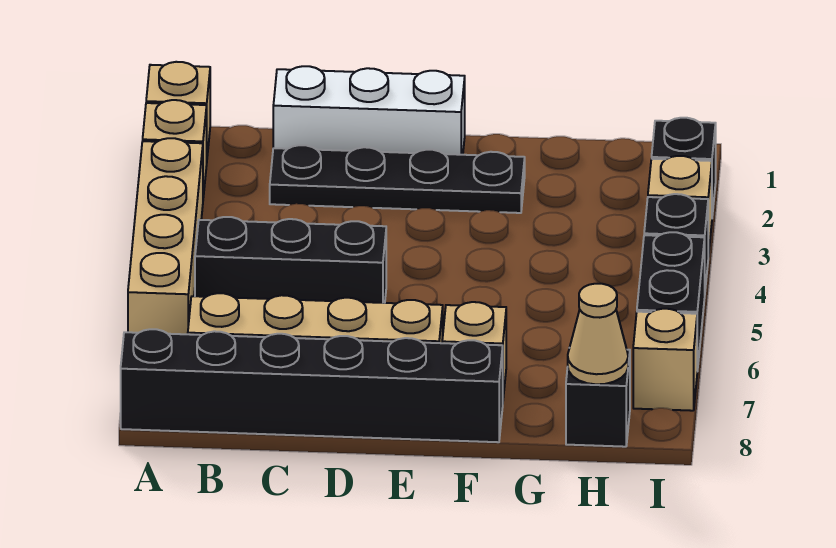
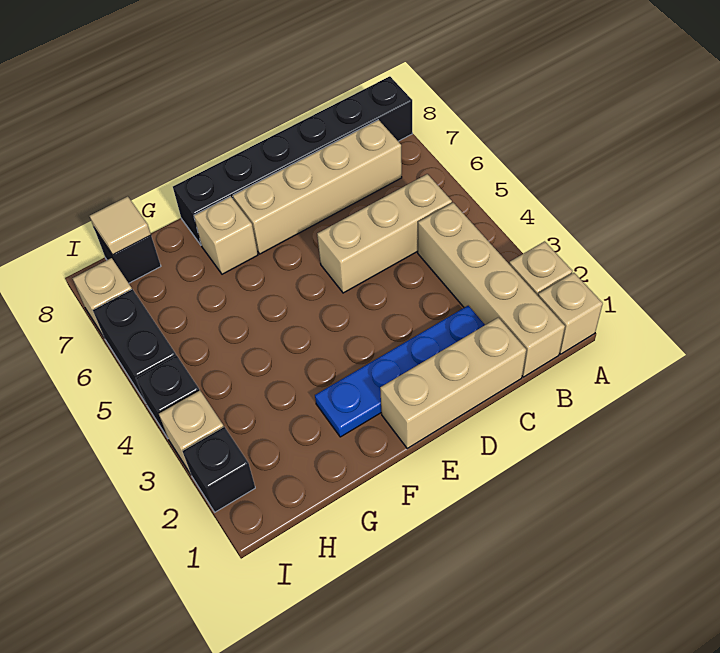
tan brick A3:A6 level 1 -> tan brick B1:B4 level 1
black brick B5:D5 level 1 -> tan brick B5:D5 level 1
white brick C1:E1 level 1 -> tan brick C1:E1 level 1
black plate C2:F2 level 1 -> blue plate C2:F2 level 1
tan cone H8 level 2 -> tan tile H8 level 2

